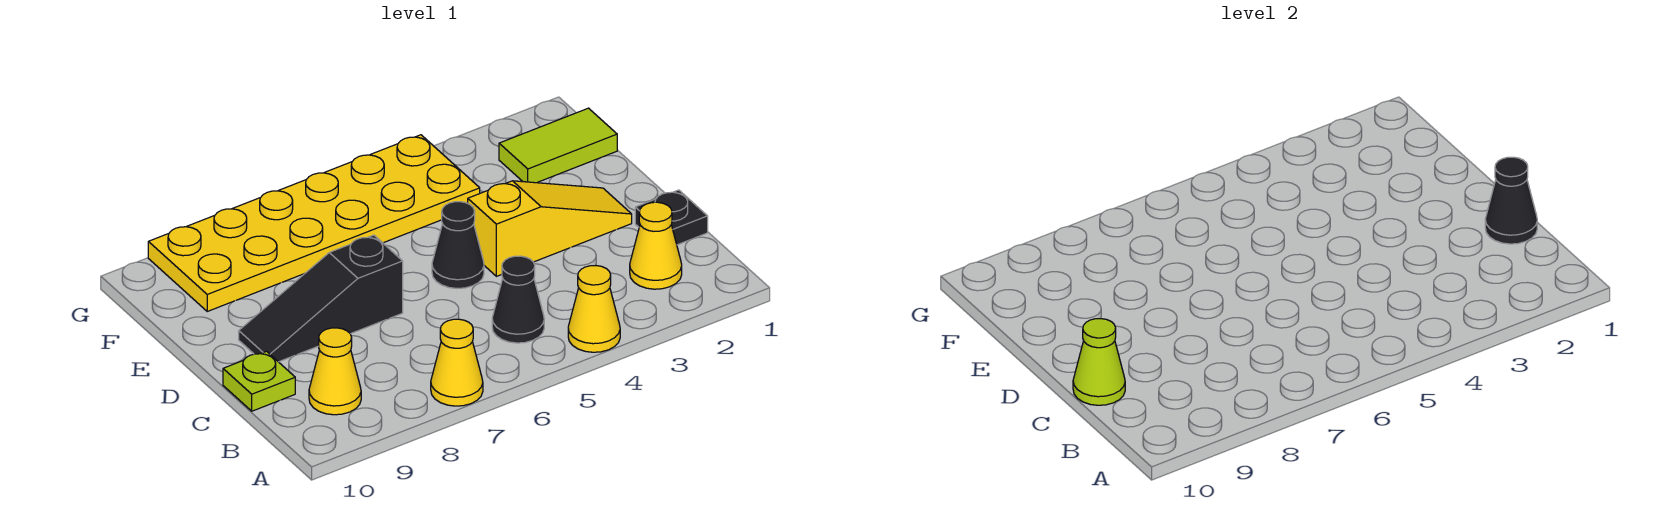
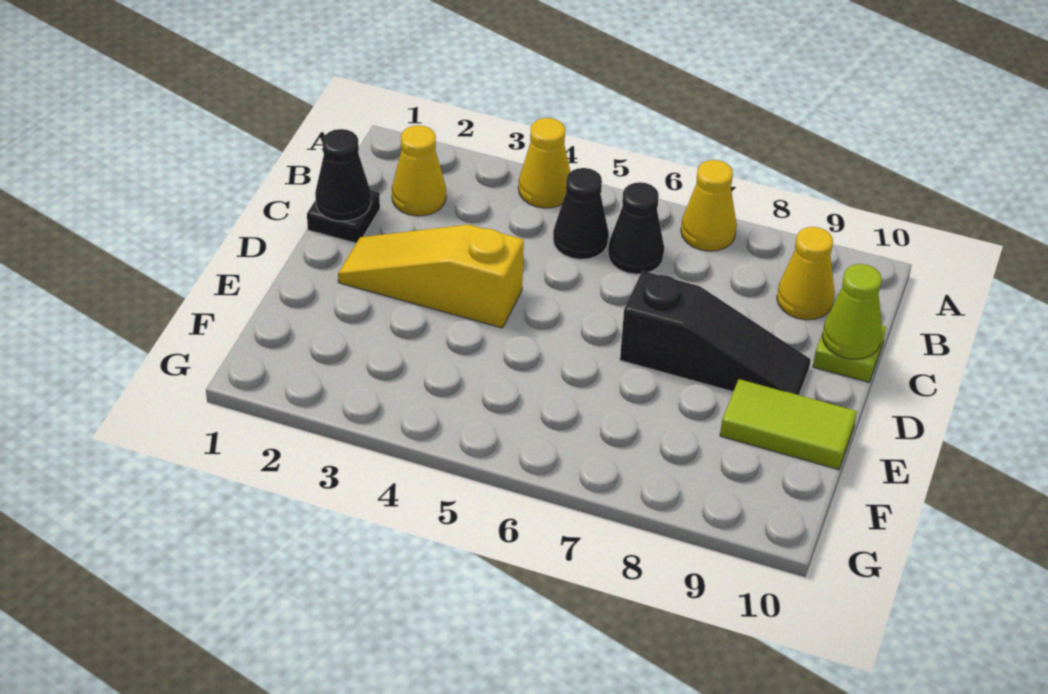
black cone D5 level 1 -> black cone B6 level 1
lime tile F1:F2 level 1 -> lime tile E9:E10 level 1
yellow plate F4:G9 level 1 -> none

